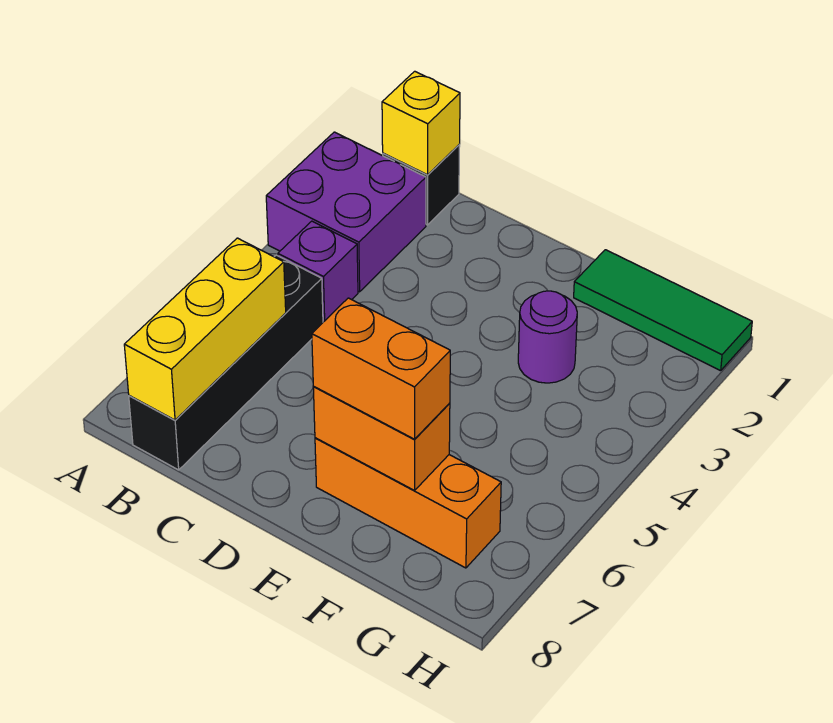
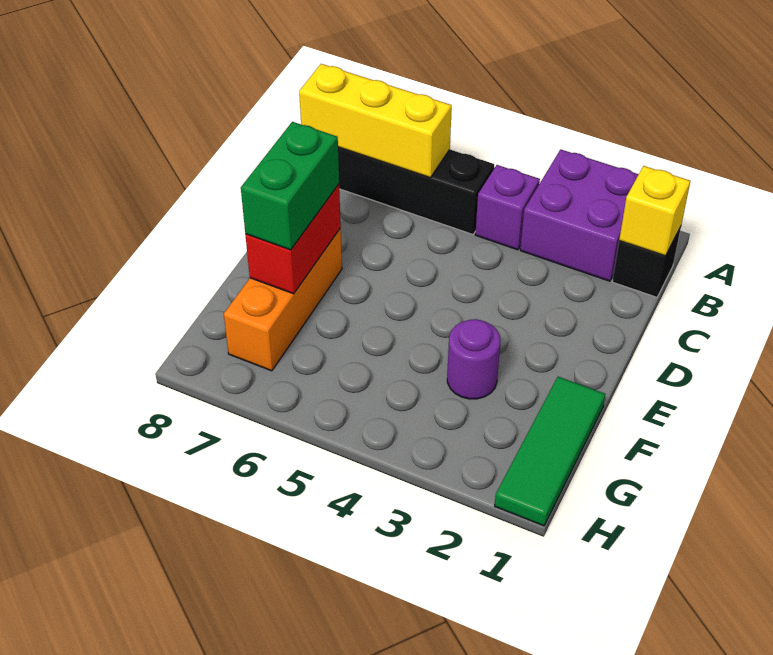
orange brick E7:F7 level 2 -> red brick E7:F7 level 2
orange brick E7:F7 level 3 -> green brick E7:F7 level 3

